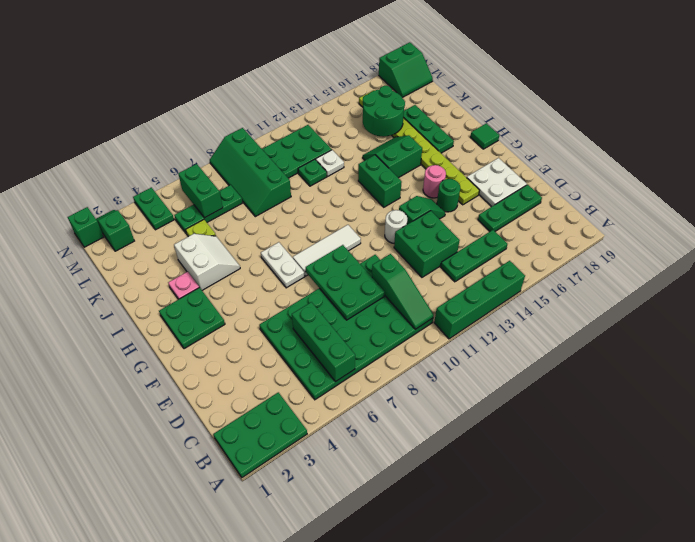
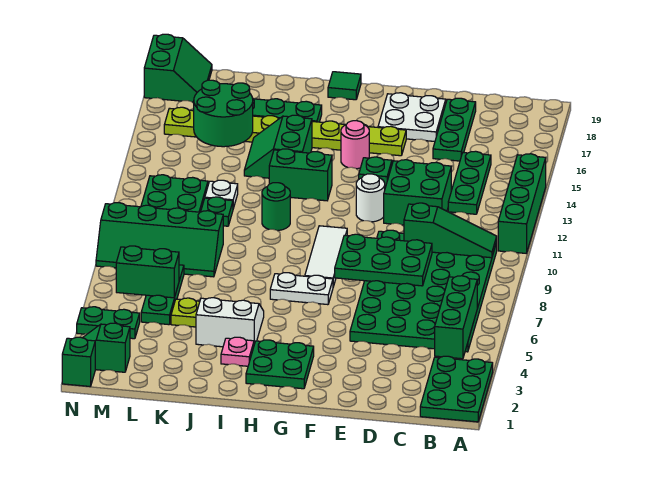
green brick B6:D6 level 2 -> green brick B4:B6 level 2
green round brick F15 level 1 -> green round brick I11 level 1

